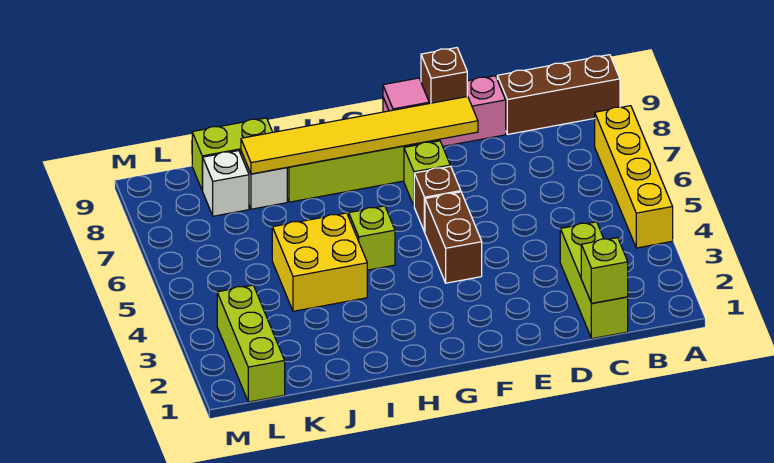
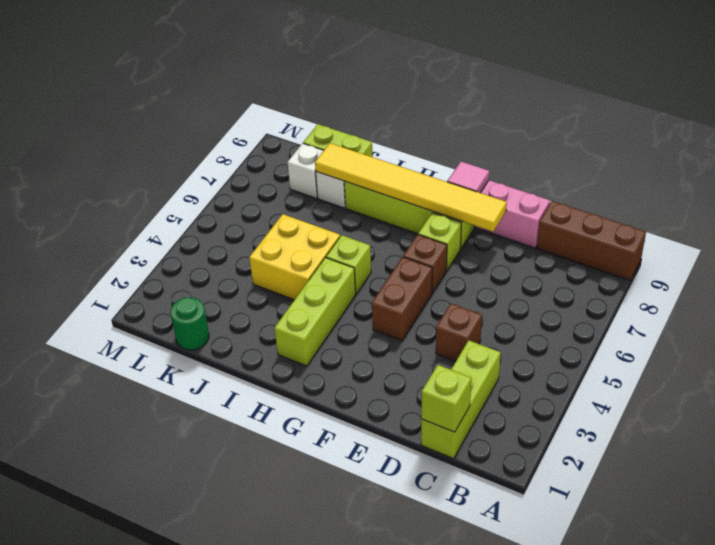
yellow brick A4:A7 level 1 -> none
brown brick E9 level 2 -> brown brick D4 level 1
none -> green round brick K1 level 1
lime brick L1:L3 level 1 -> lime brick H2:H4 level 1

